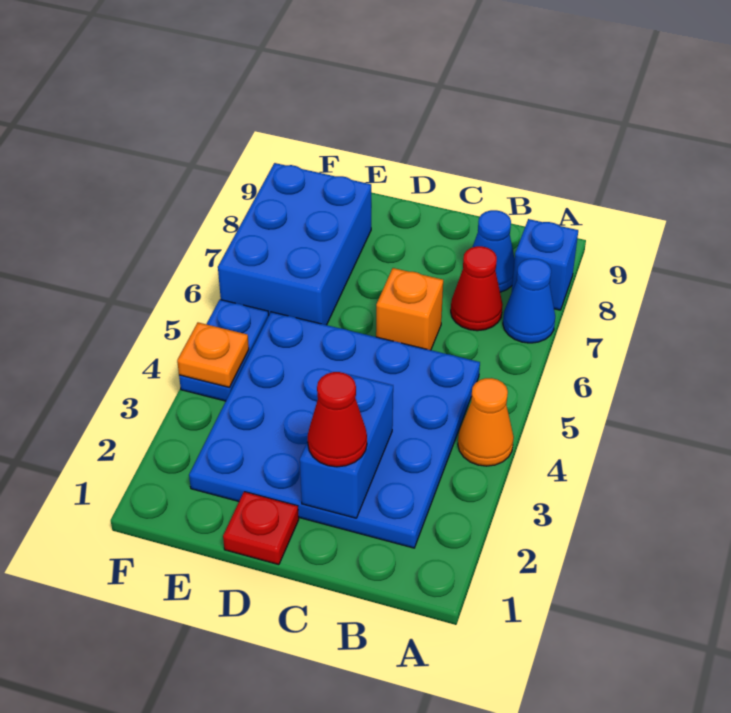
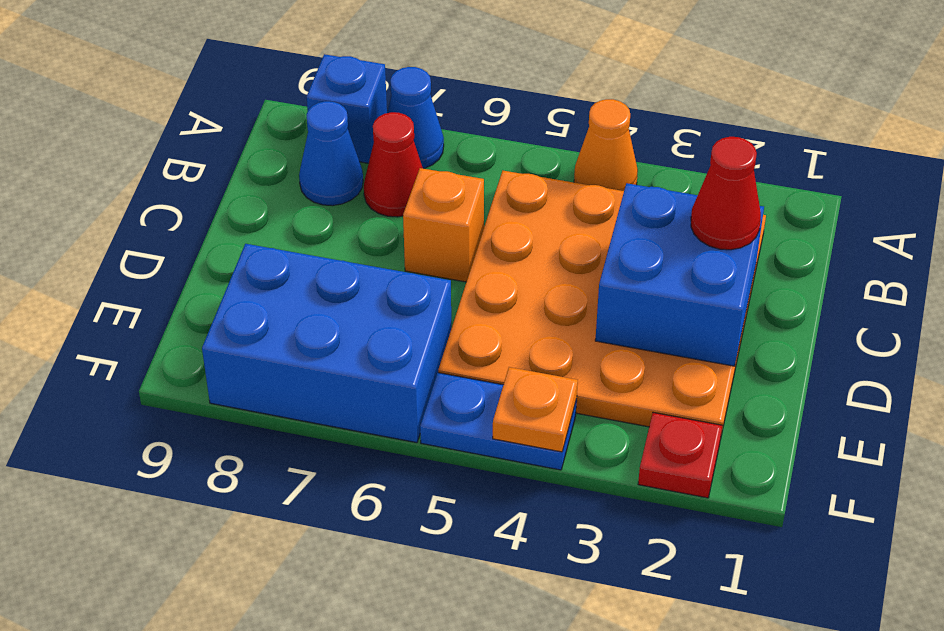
blue plate B2:E5 level 1 -> orange plate B2:E5 level 1
blue brick C2:C3 level 2 -> blue brick C2:D3 level 2
red plate D1 level 1 -> red plate F2 level 1

